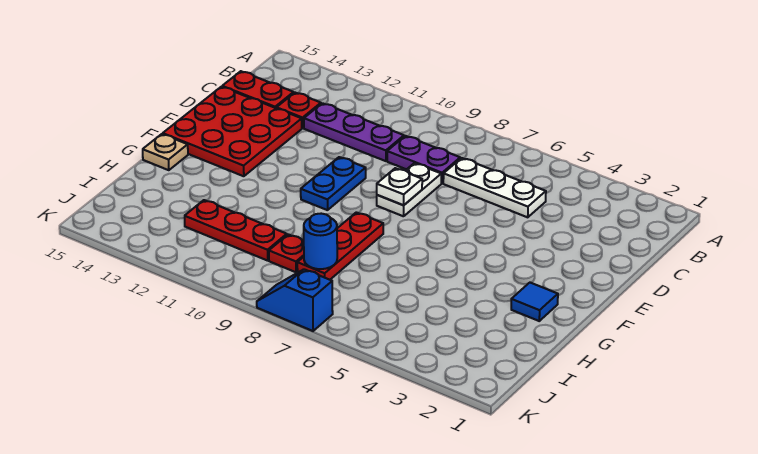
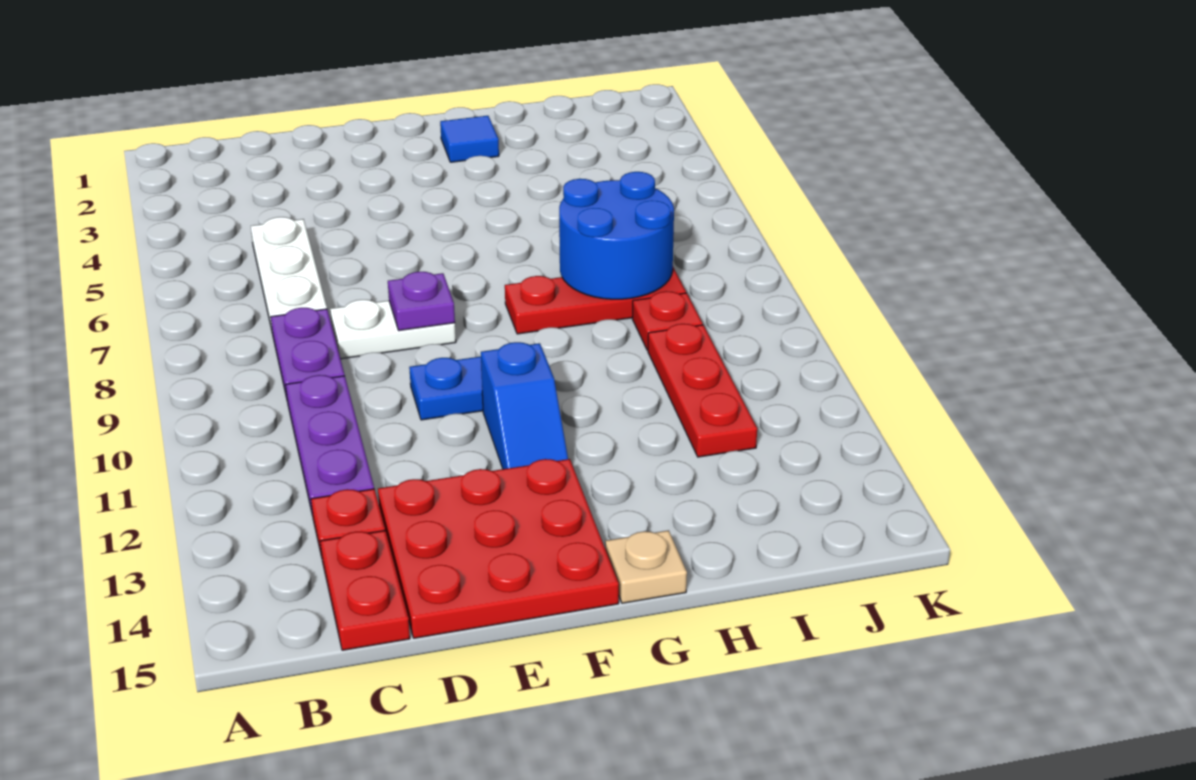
white plate E8 level 2 -> purple plate E8 level 2
blue round brick I8 level 2 -> blue round brick H7:I8 level 2
blue slope K7:K8 level 1 top 7 -> blue slope F11:F12 level 1 top 11

